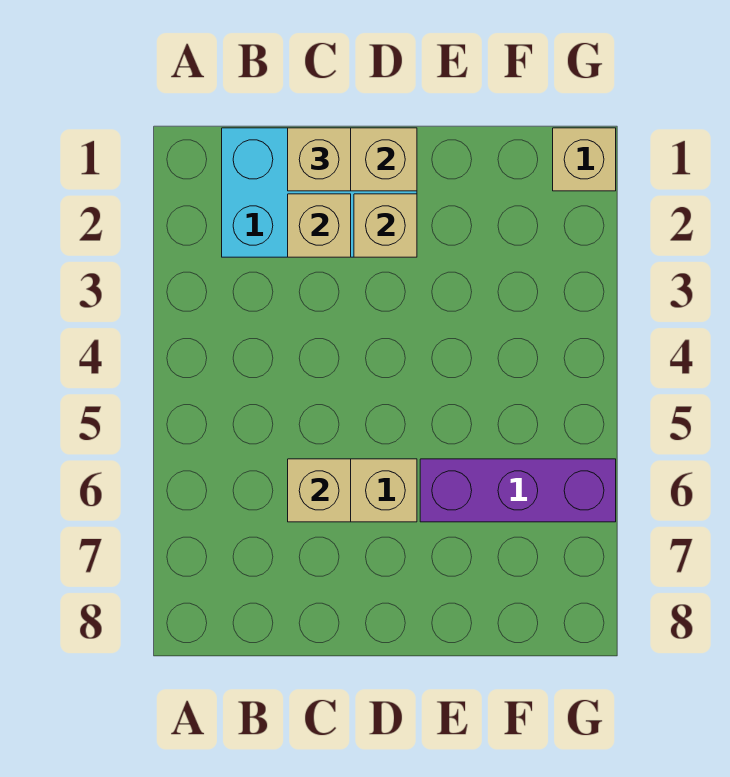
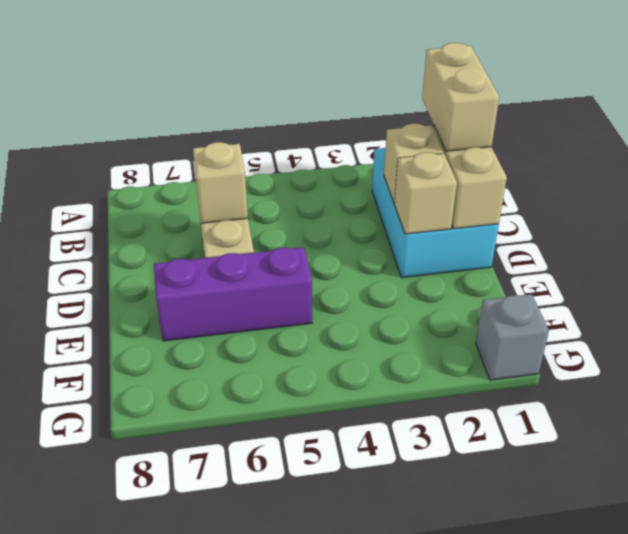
tan brick C1 level 3 -> tan brick B1:C1 level 3
purple brick E6:G6 level 1 -> purple brick E5:E7 level 1
tan brick G1 level 1 -> grey brick G1 level 1

